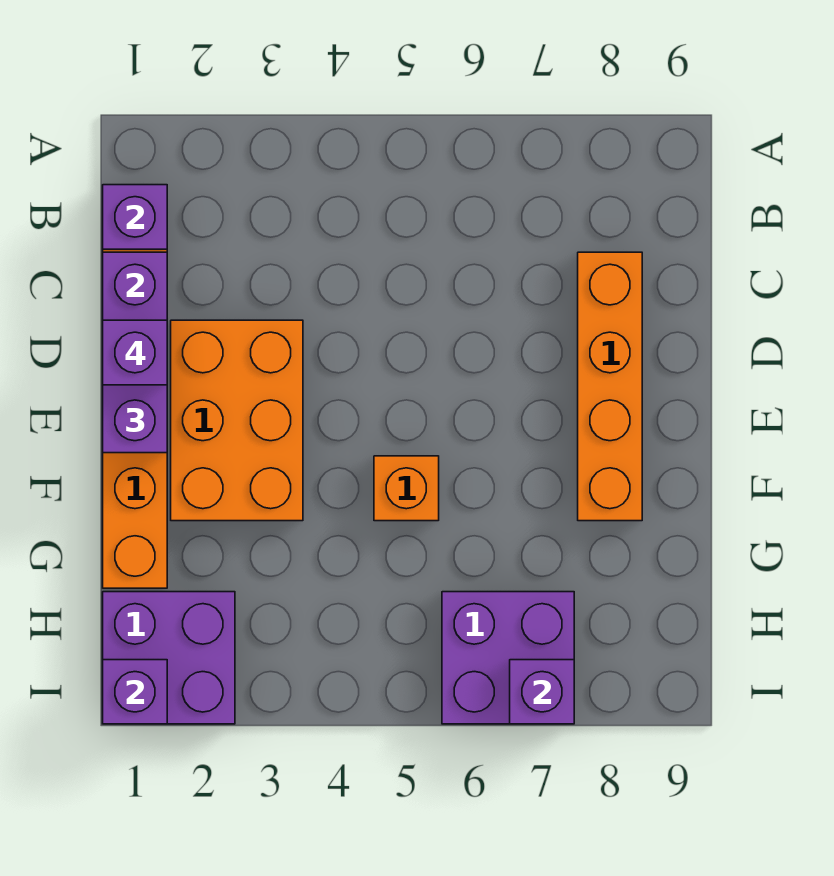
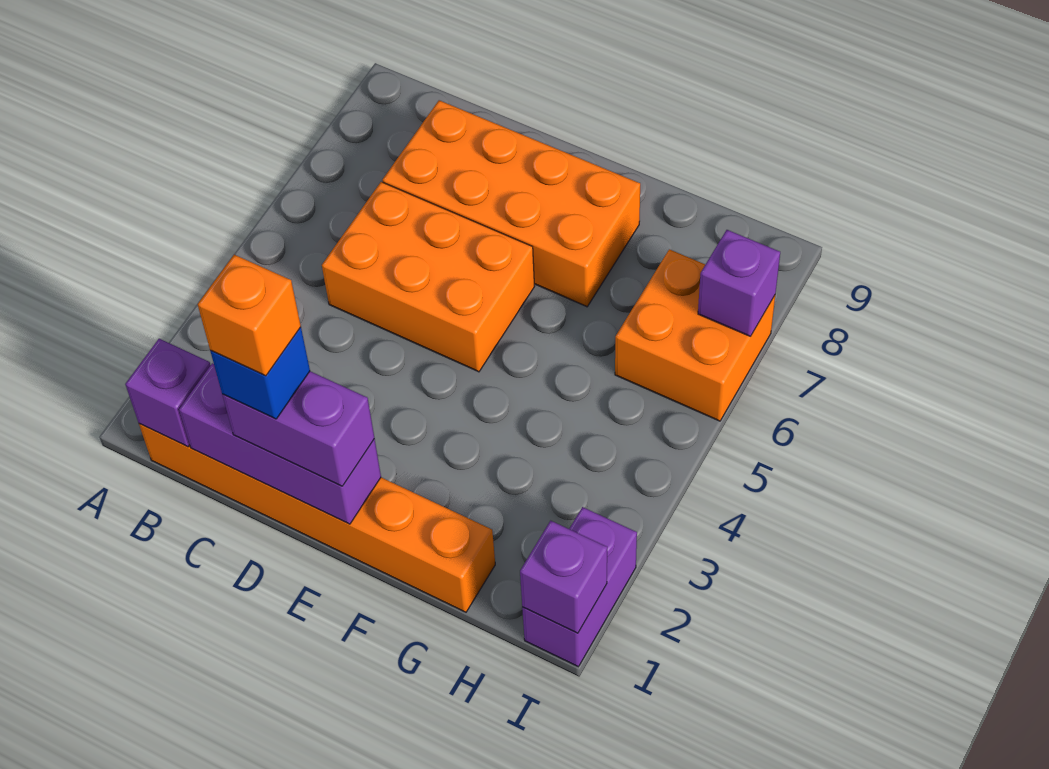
orange brick C8:F8 level 1 -> orange brick C7:F8 level 1
purple brick D1 level 4 -> blue brick D1 level 4
orange brick D2:F3 level 1 -> orange brick C5:E6 level 1
orange brick F5 level 1 -> orange brick D1 level 5
purple brick H1:I2 level 1 -> purple brick I1:I2 level 1
purple brick H6:I7 level 1 -> orange brick H6:I7 level 1

